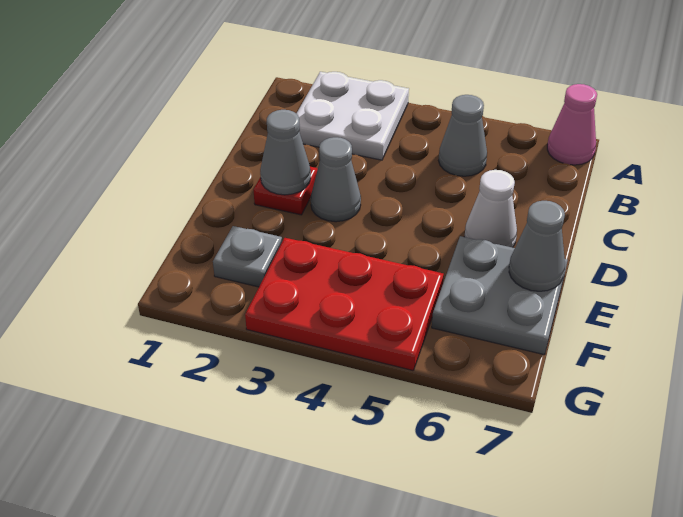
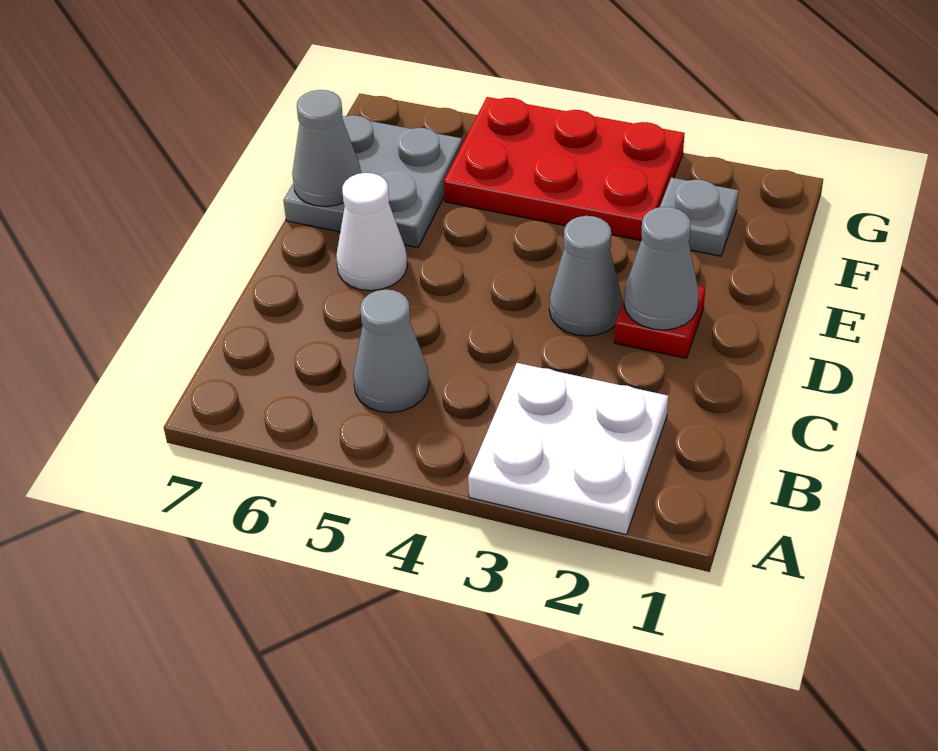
pink cone A7 level 1 -> none

